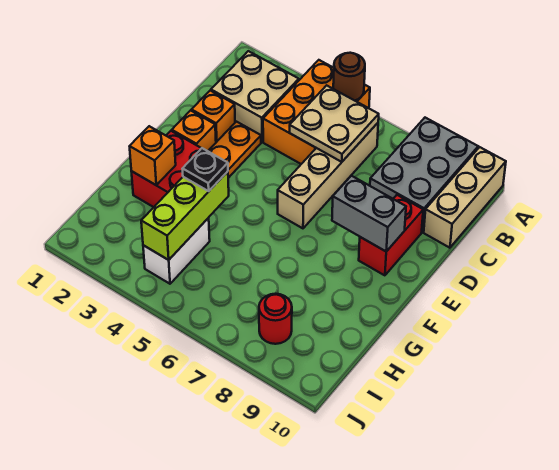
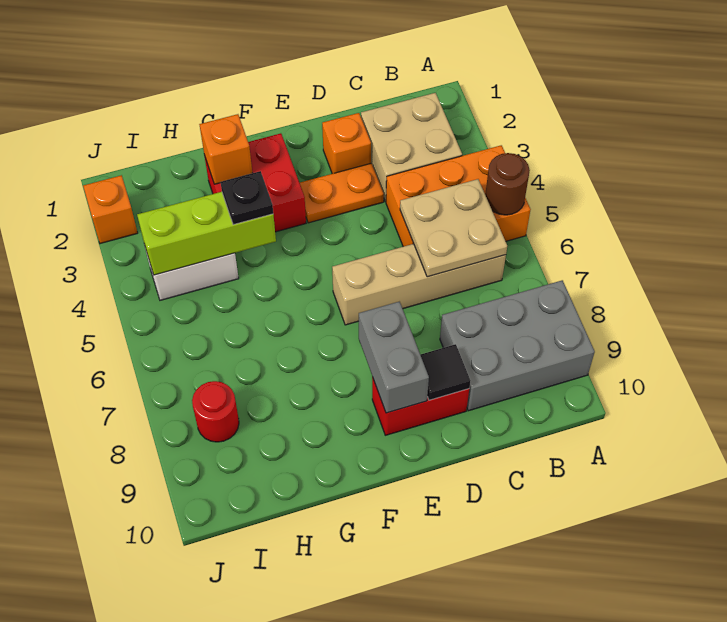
tan brick A10:C10 level 1 -> none
none -> black tile D9 level 2
orange brick E2 level 1 -> orange brick J2 level 1

